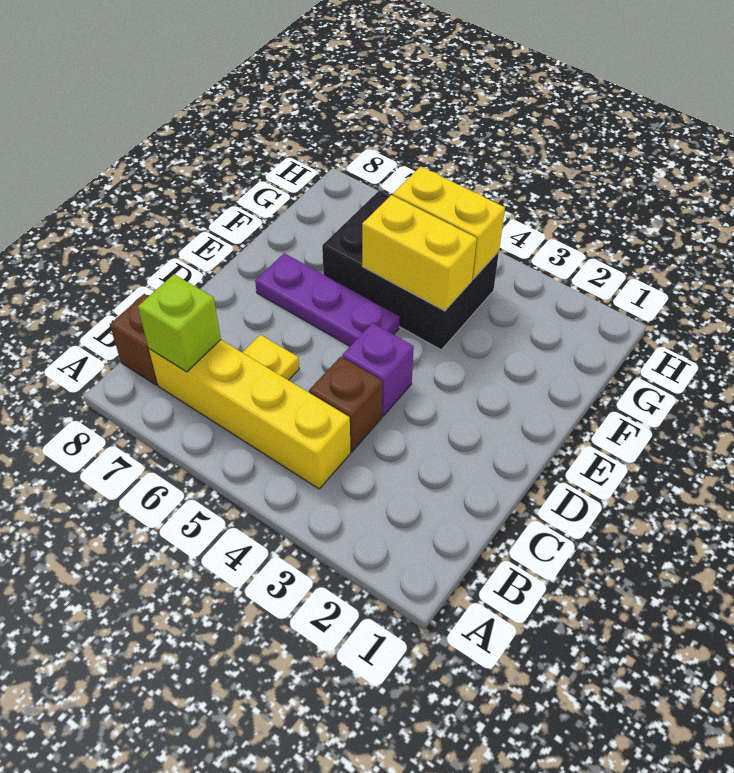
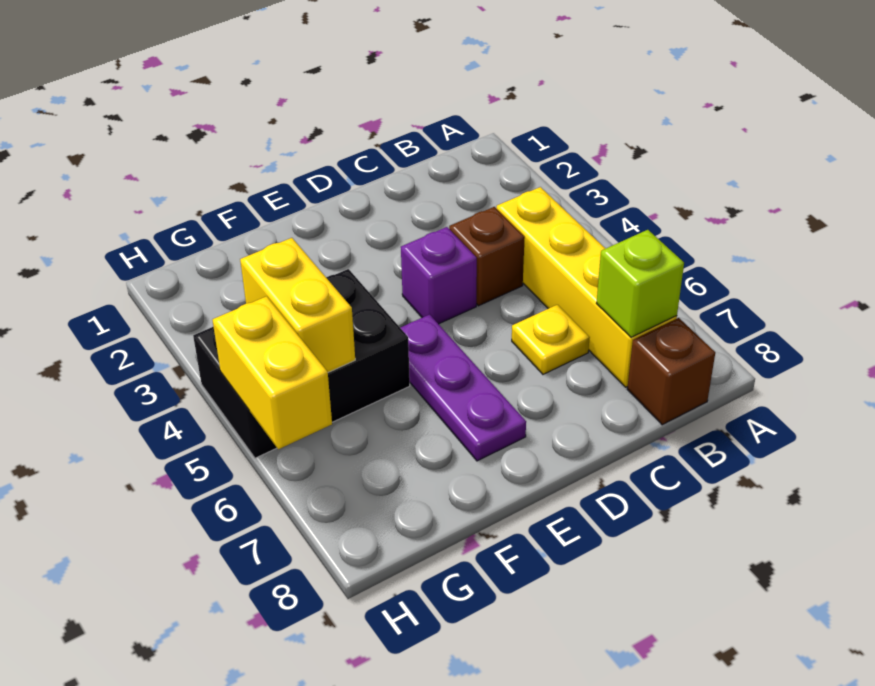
black brick F4:G6 level 1 -> black brick F4:H5 level 1
yellow brick F4:F5 level 2 -> yellow brick H5:H6 level 2

